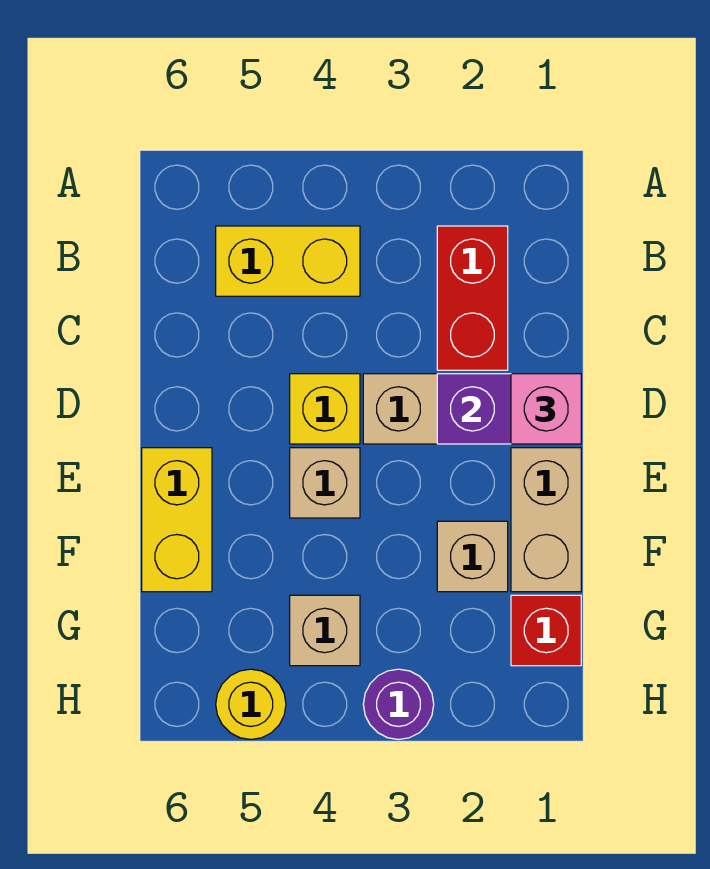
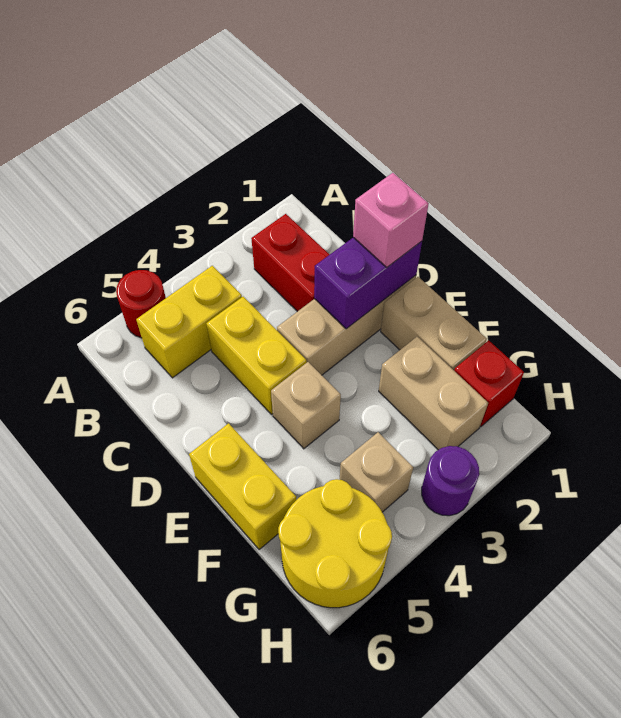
none -> red round brick A5 level 1
yellow brick D4 level 1 -> yellow brick C4:D4 level 1
tan brick F2 level 1 -> tan brick F2:G2 level 1
yellow round brick H5 level 1 -> yellow round brick G5:H6 level 1

